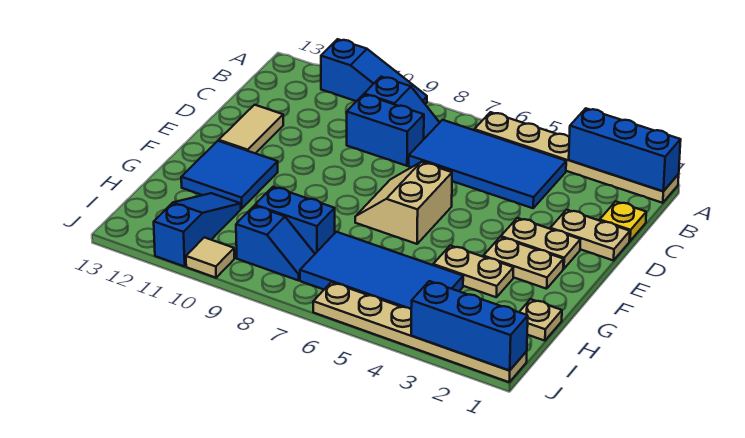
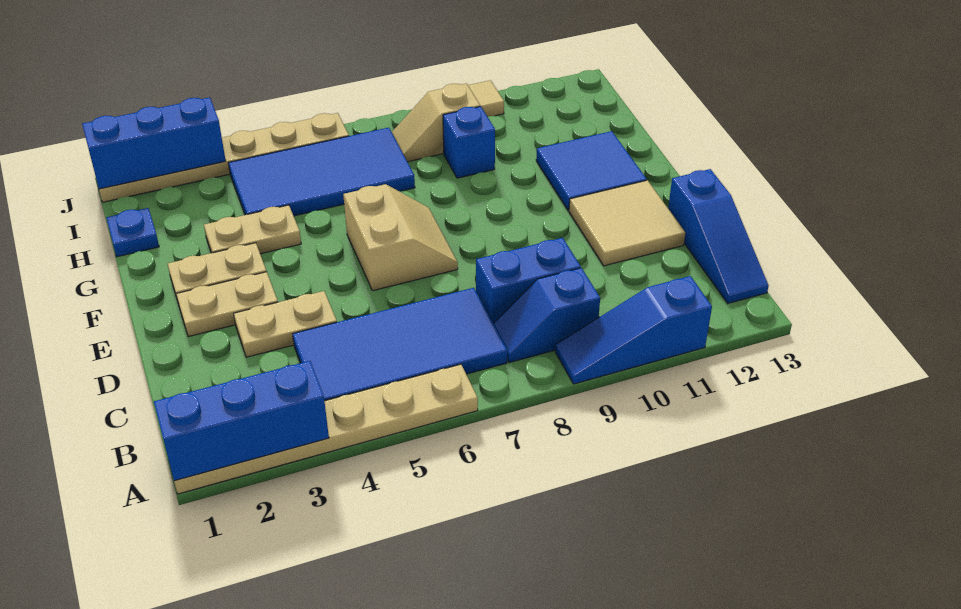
yellow plate C1 level 1 -> none
tan plate D1:D2 level 1 -> tan plate D3:D4 level 1
tan tile D12:E12 level 1 -> tan tile D11:E12 level 1
tan plate H1 level 1 -> blue plate H1 level 1
blue brick H8:H9 level 1 -> blue brick H9 level 1
blue slope H11:J11 level 1 top J -> blue slope B13:D13 level 1 top D
blue slope I8:I9 level 1 top 9 -> tan slope I8:I9 level 1 top 9

